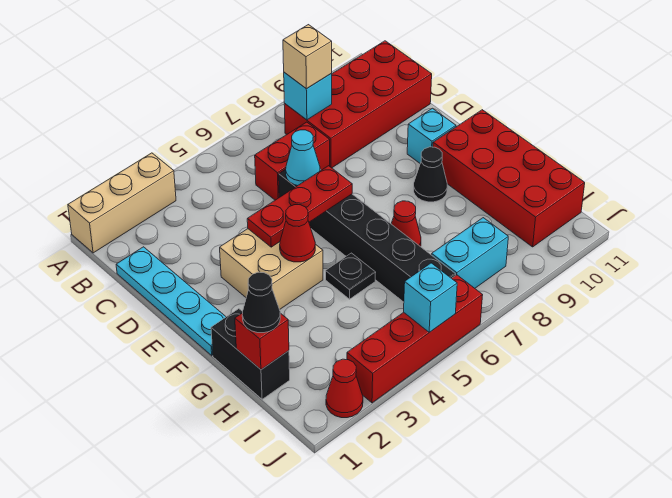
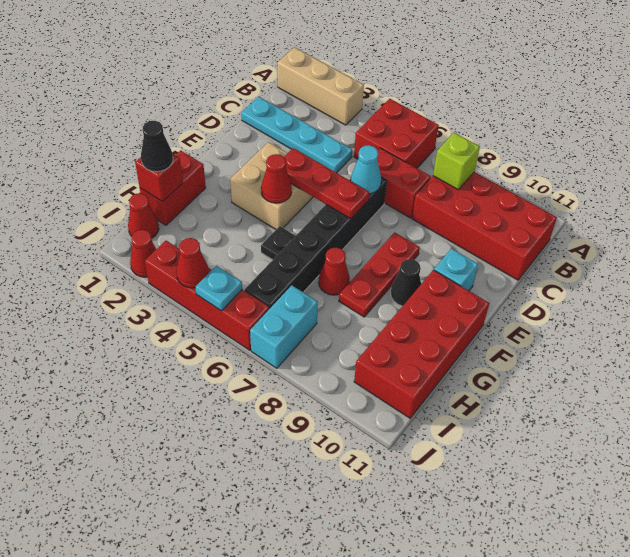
none -> red brick A5:B6 level 1
cyan brick B8 level 2 -> lime brick B8 level 2
tan brick B8 level 3 -> none
cyan plate C1:F1 level 1 -> cyan plate C1:C4 level 1
none -> red plate E8:G8 level 1
black brick G1:H1 level 1 -> red brick G1:H1 level 1
none -> red cone I1 level 1
cyan brick I7:I8 level 1 -> cyan brick I7:J7 level 1
none -> red cone J4 level 2
cyan brick J5 level 2 -> cyan plate J5 level 2

